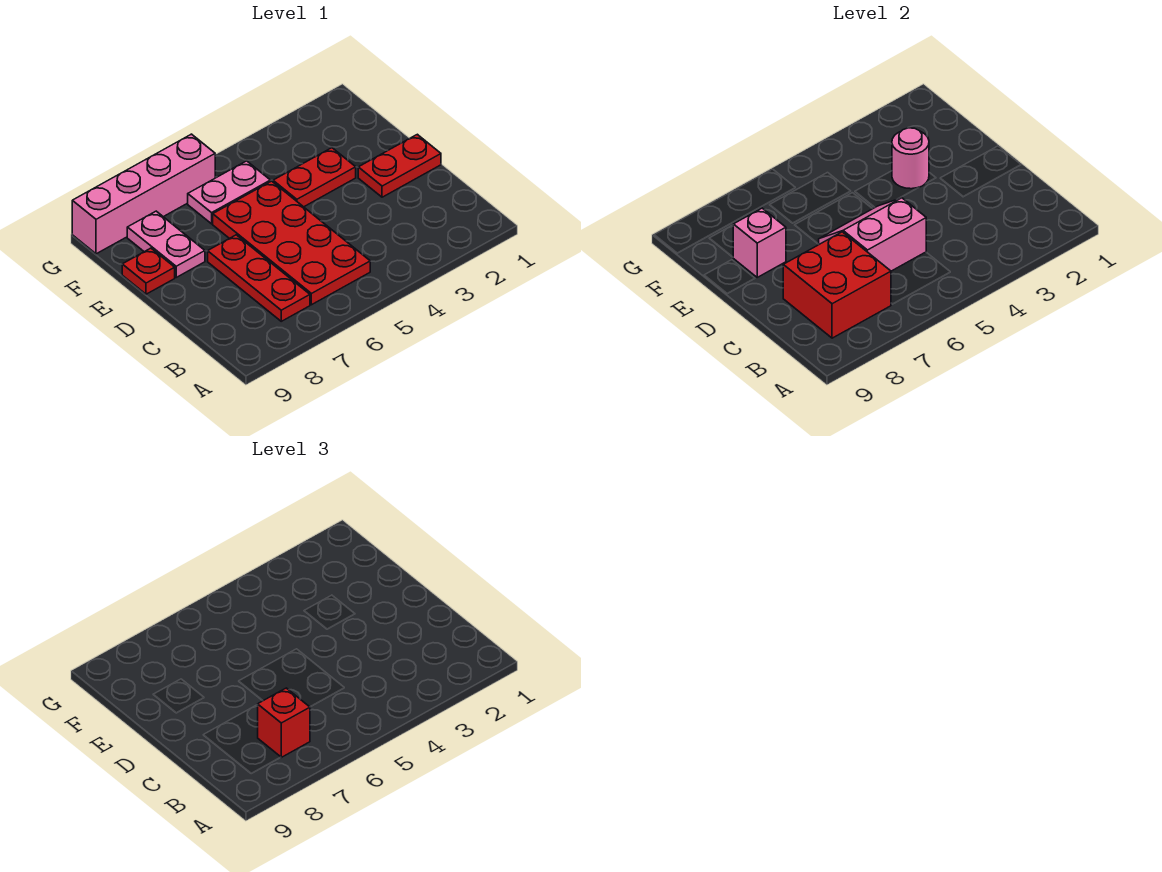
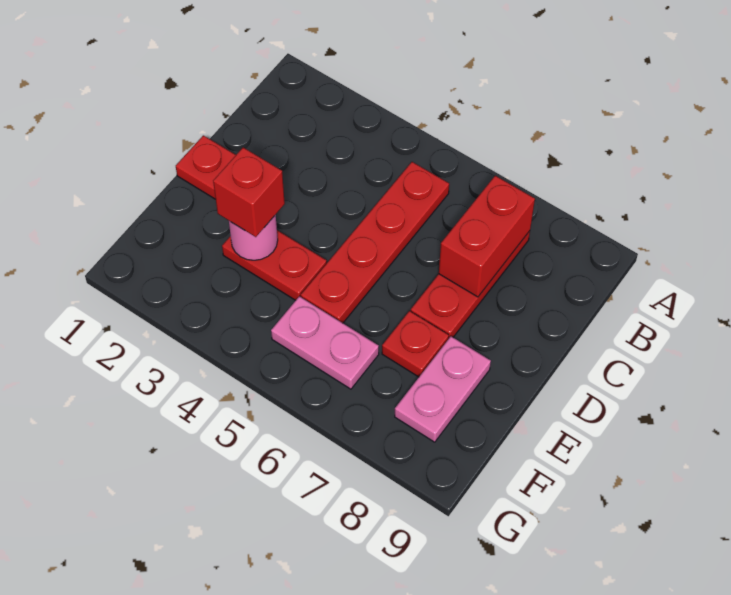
red plate B5:E6 level 1 -> red plate B5:E5 level 1
red brick B7:C8 level 2 -> red brick B7:C7 level 2
red brick B7 level 3 -> red brick E3 level 3
pink slope C5:D6 level 2 top C -> none
pink brick E8 level 2 -> none
red plate E9 level 1 -> red plate E7 level 1
pink brick G6:G9 level 1 -> none

